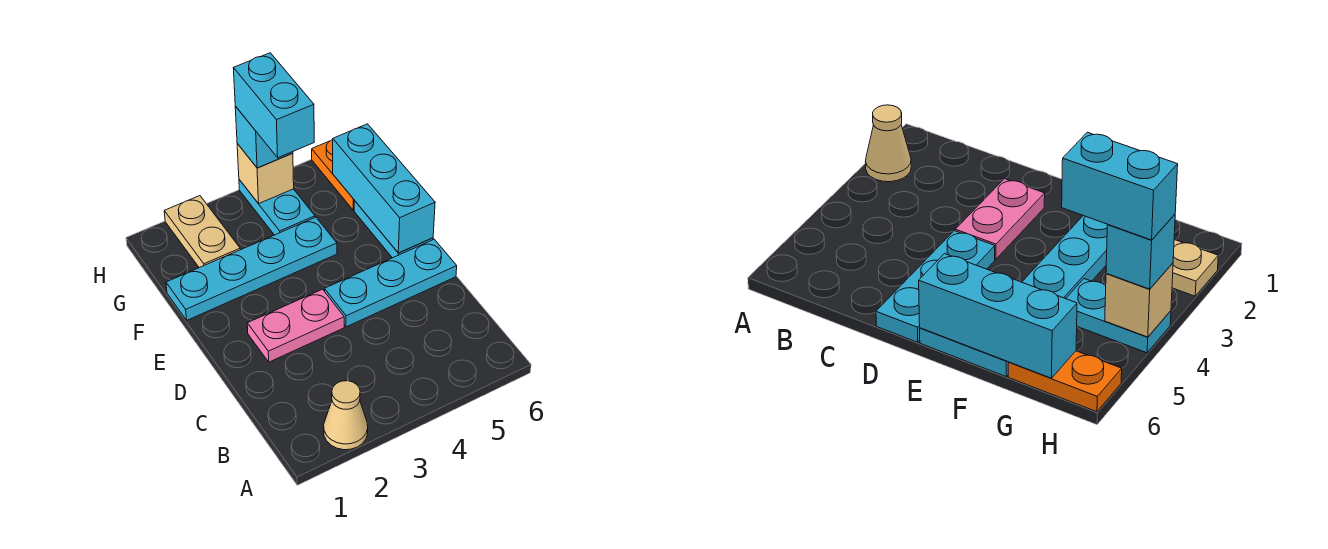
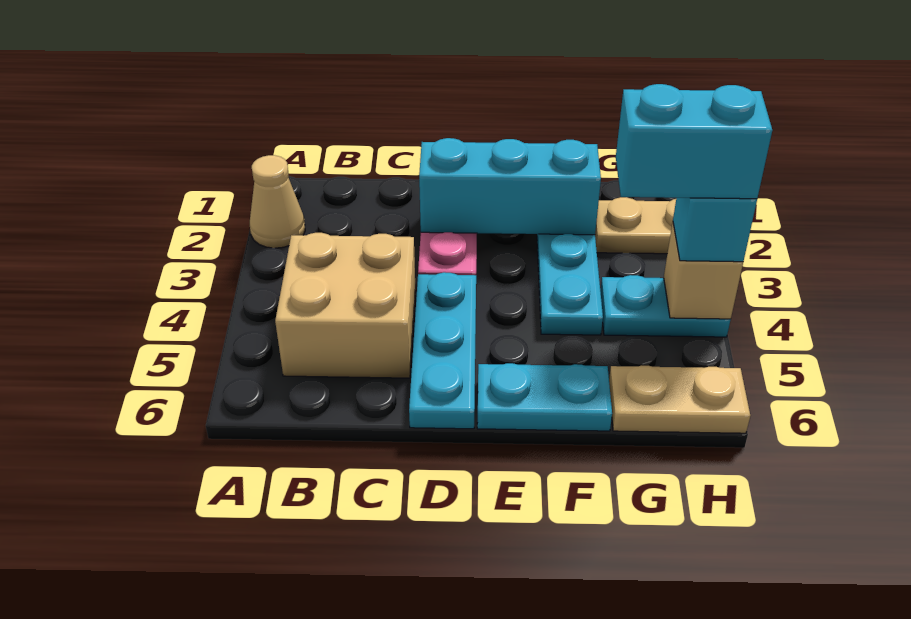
none -> tan brick B4:C5 level 1
cyan brick E6:G6 level 2 -> cyan brick D2:F2 level 2
orange plate G6:H6 level 1 -> tan plate G6:H6 level 1

